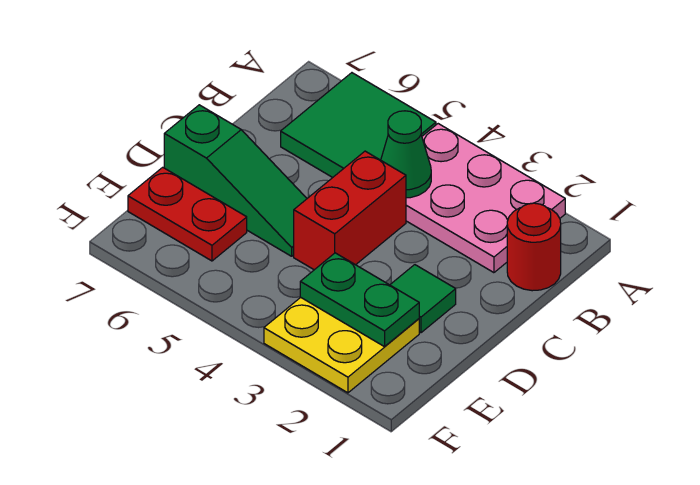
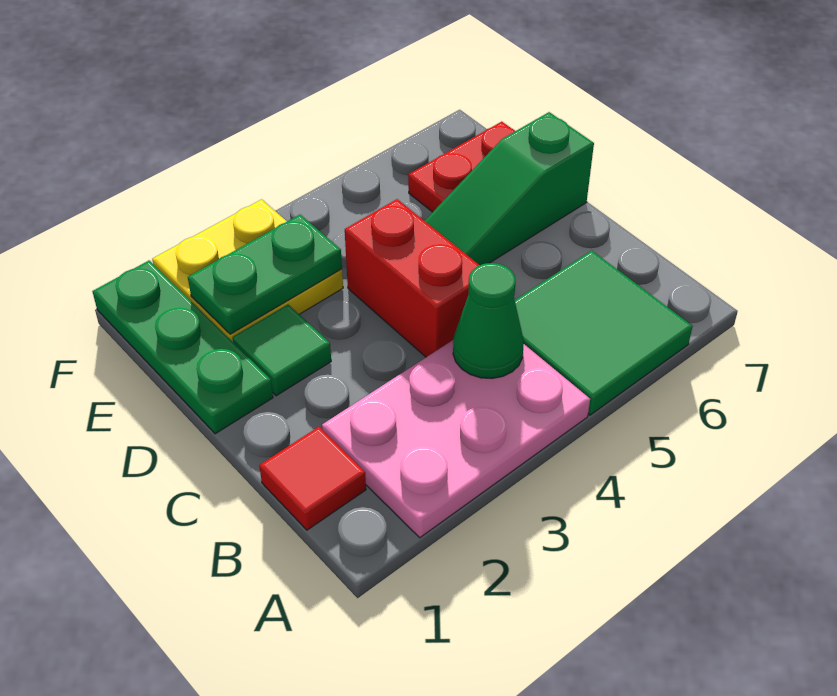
red round brick B1 level 1 -> red tile B1 level 1
none -> green plate D1:F1 level 1

